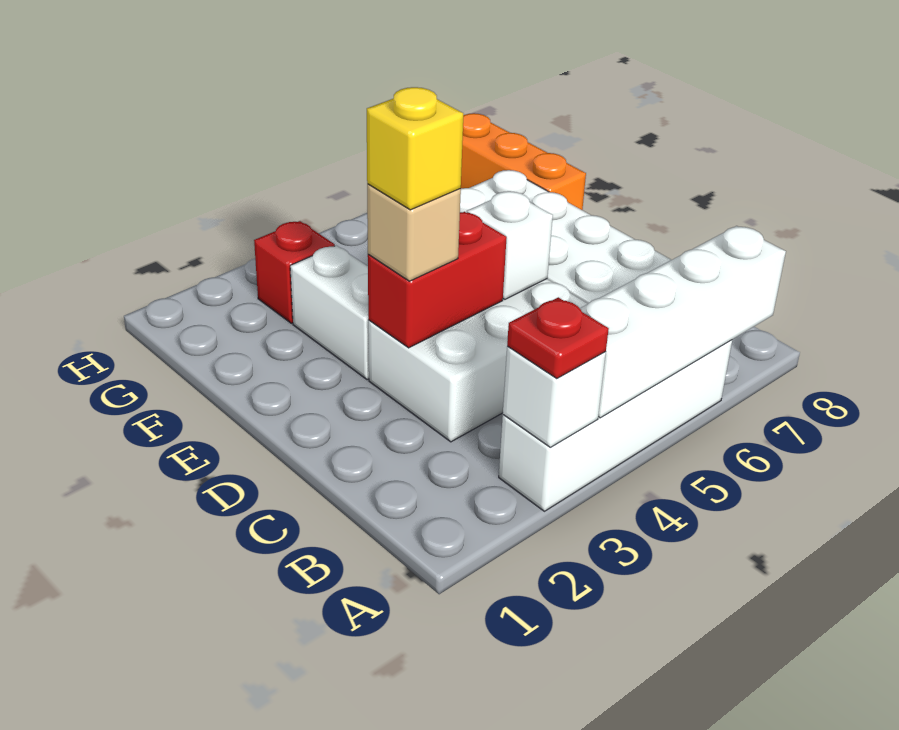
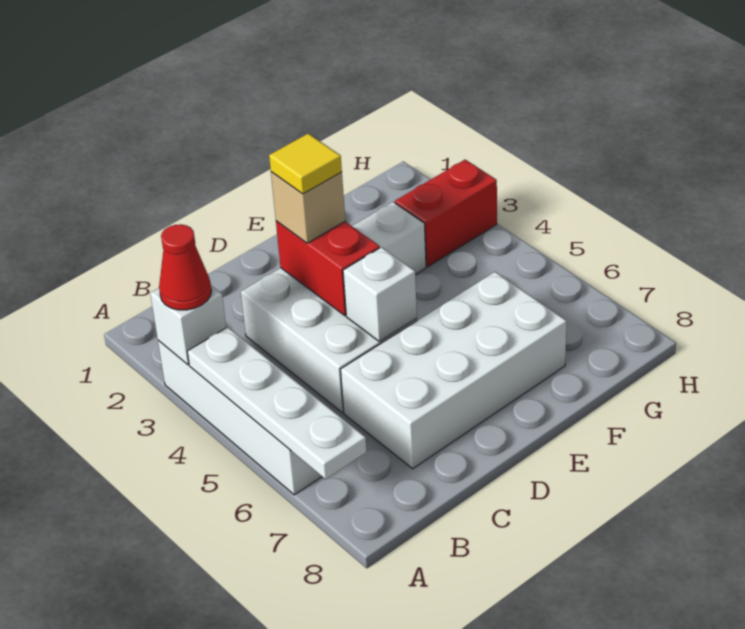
red plate A3 level 3 -> red cone A3 level 3
white brick A4:A7 level 2 -> white plate A4:A7 level 2
yellow brick D3 level 4 -> yellow tile D3 level 4
orange brick F8:H8 level 1 -> none
red brick G3 level 1 -> red brick G3:H3 level 1

